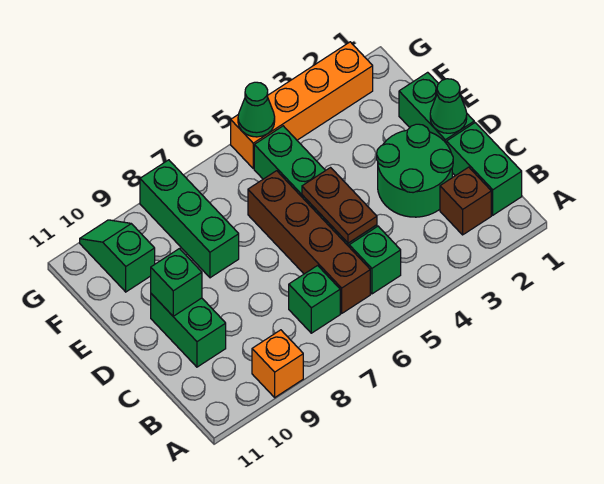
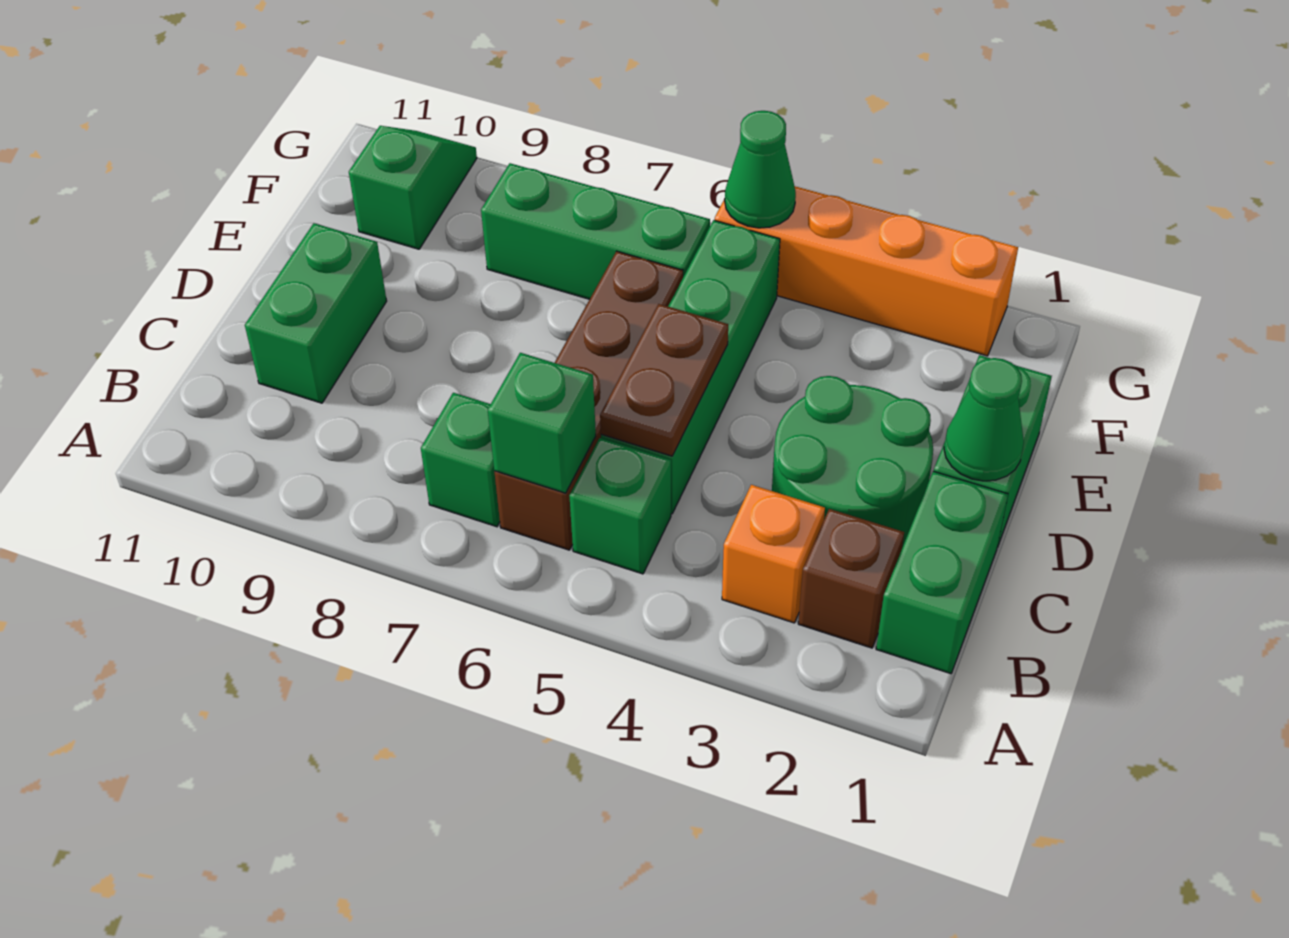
orange brick A9 level 1 -> orange brick B3 level 1
green brick D10 level 2 -> green brick B6 level 2
green brick E8:G8 level 1 -> green brick F6:F8 level 1

